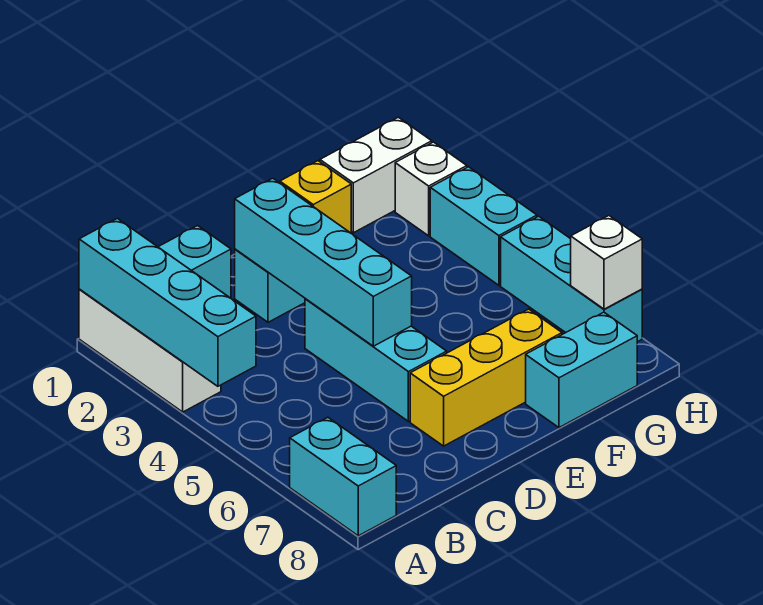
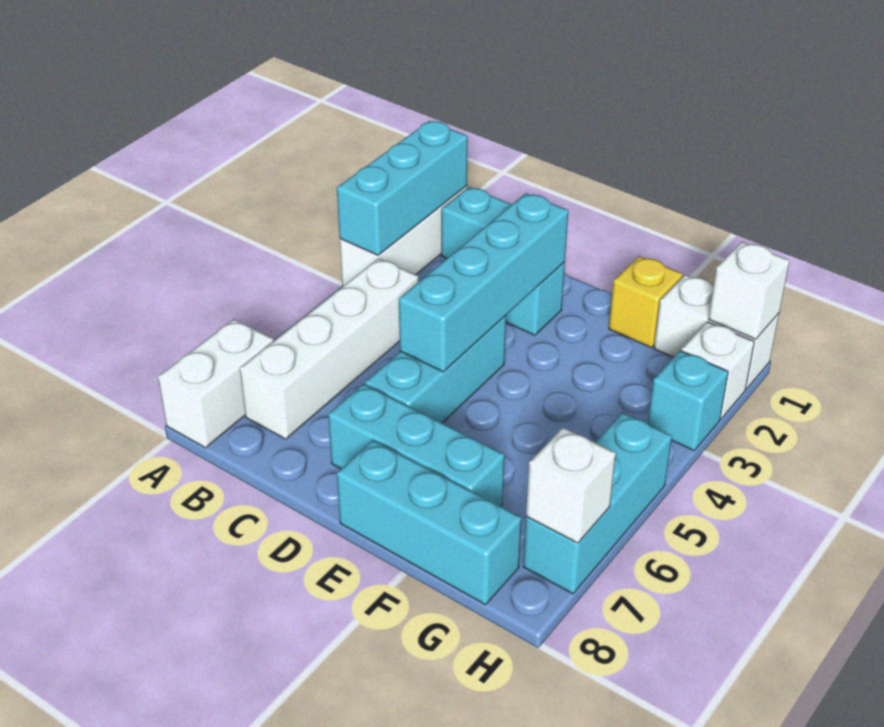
cyan brick A1:A4 level 2 -> cyan brick A1:A3 level 2
cyan brick A7:A8 level 1 -> white brick A7:A8 level 1
none -> white brick B4:B7 level 1
yellow brick D7:F7 level 1 -> cyan brick D7:F7 level 1
cyan brick F8:G8 level 1 -> cyan brick E8:G8 level 1
none -> white brick H1 level 2
cyan brick H3:H4 level 1 -> cyan brick H3 level 1

